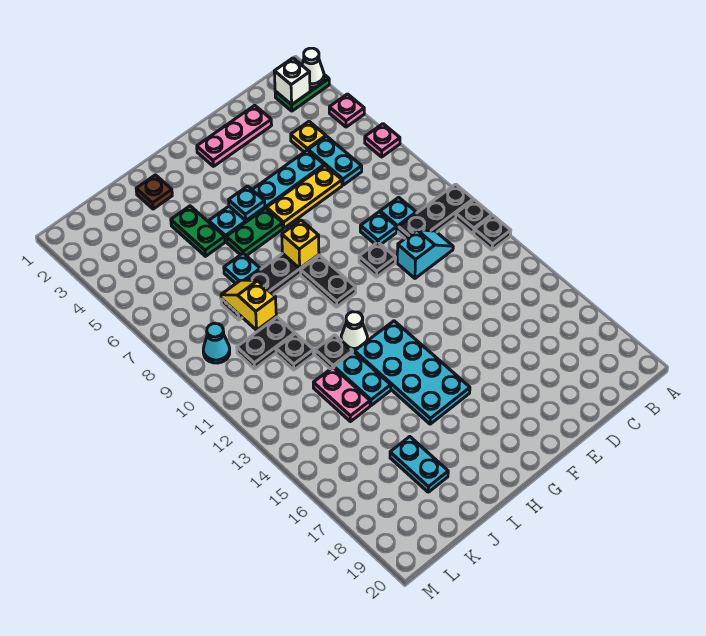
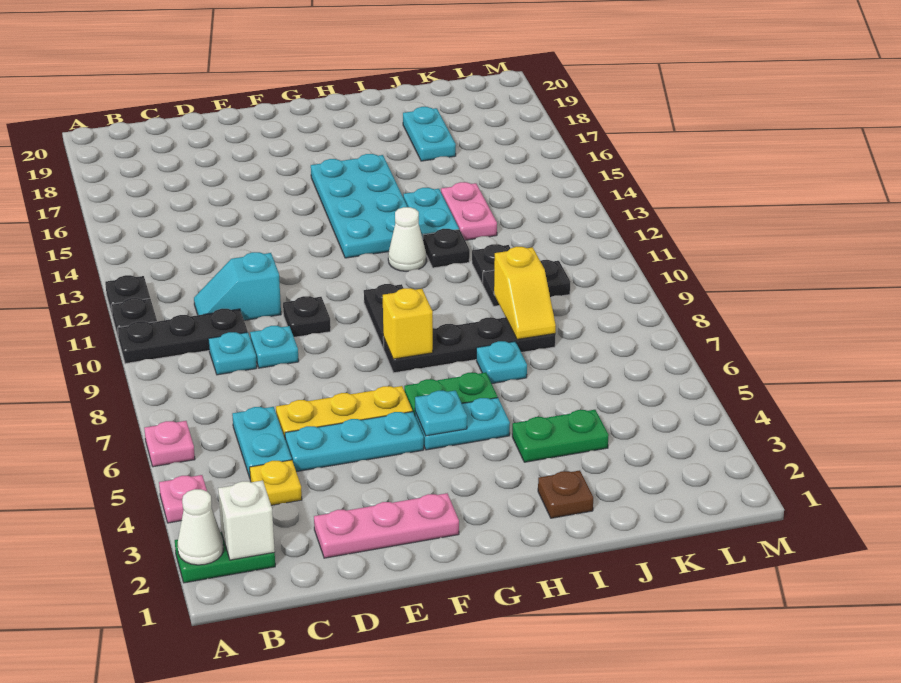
green plate I4:I5 level 1 -> green plate I4:J4 level 1
cyan cone L9 level 1 -> none

